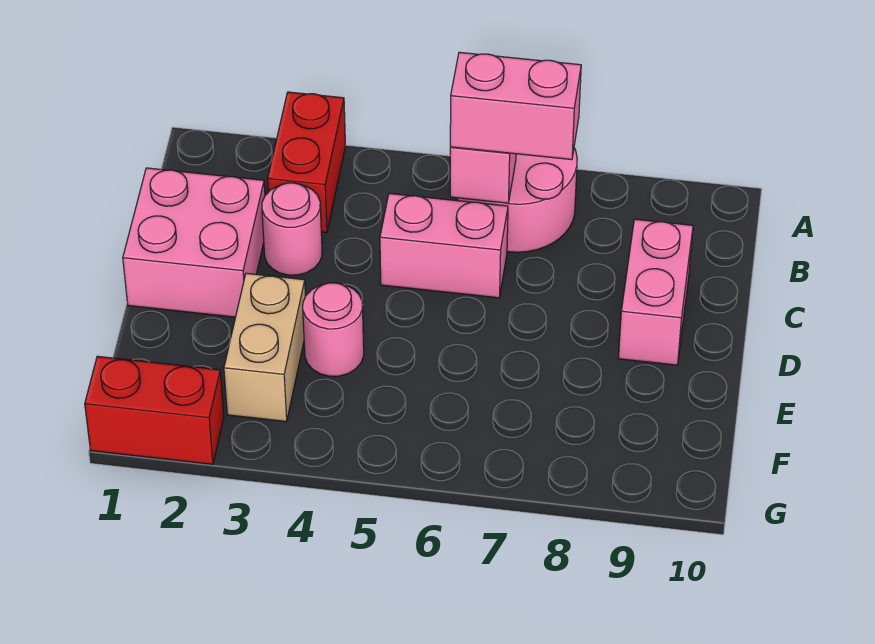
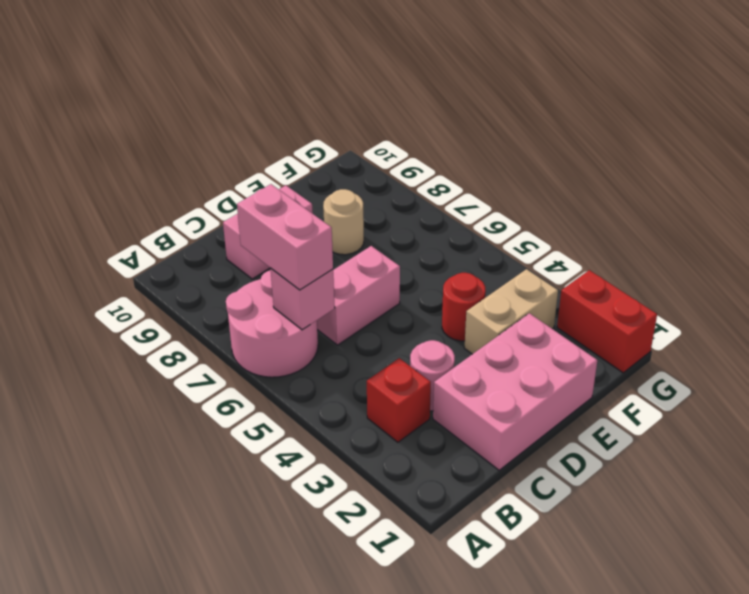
red brick A3:B3 level 1 -> red brick B3 level 1
pink brick C1:D2 level 1 -> pink brick C1:E2 level 1
pink brick C5:C6 level 1 -> pink brick C6:D6 level 1
pink round brick E4 level 1 -> red round brick E4 level 1
none -> tan round brick E8 level 1

